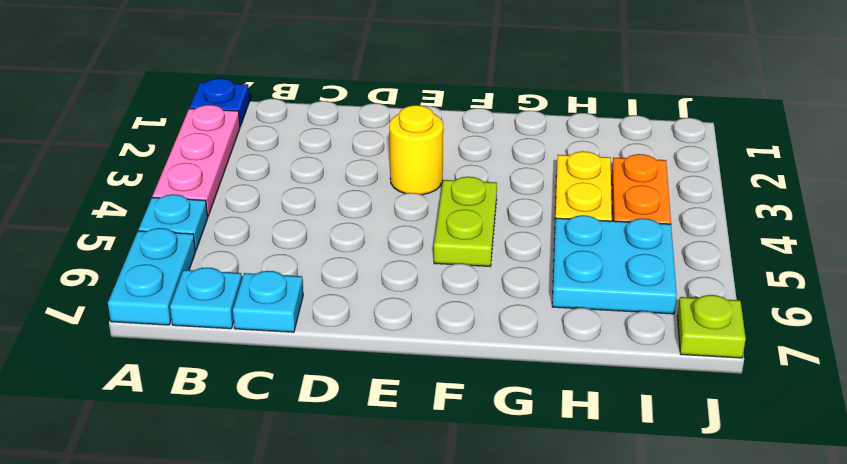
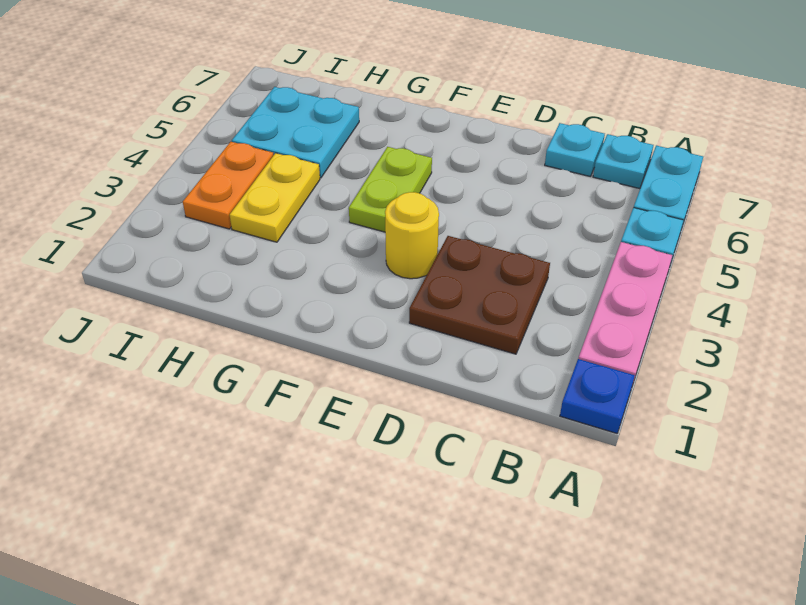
none -> brown plate C2:D3 level 1
lime plate J7 level 1 -> none

